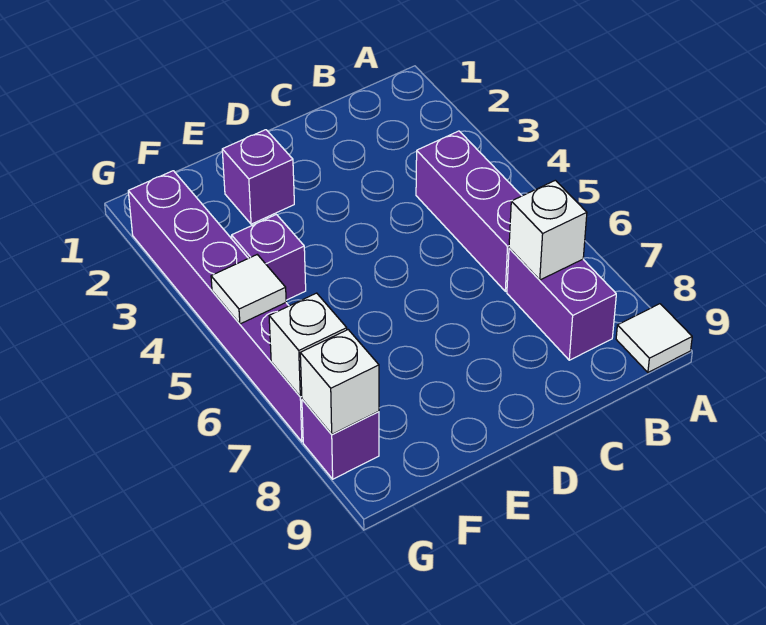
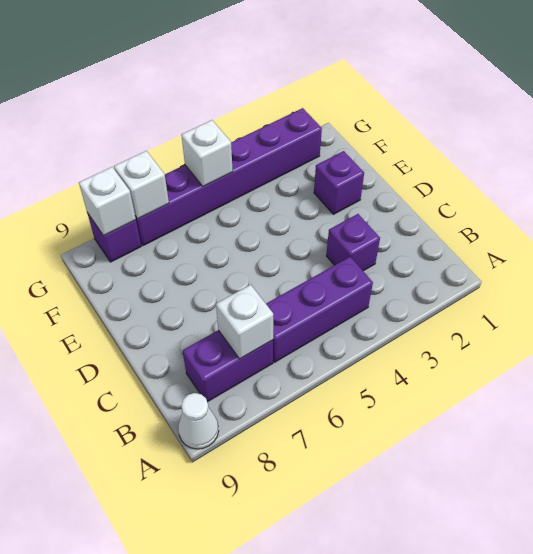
white tile A9 level 1 -> white cone A9 level 1
purple brick F4 level 1 -> purple brick C3 level 1
white tile G5 level 2 -> white brick G5 level 2

